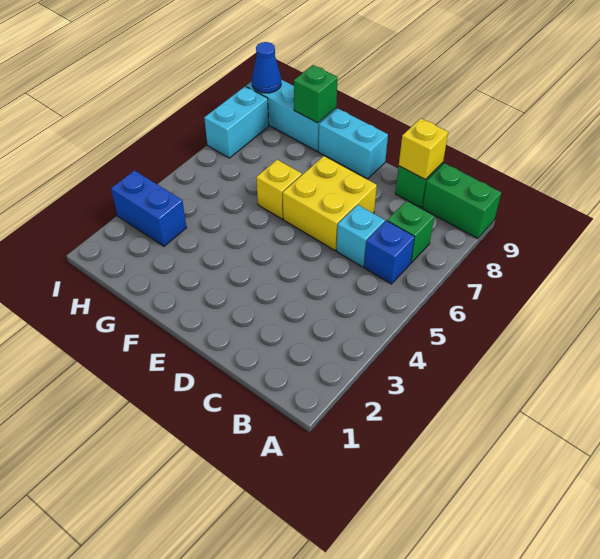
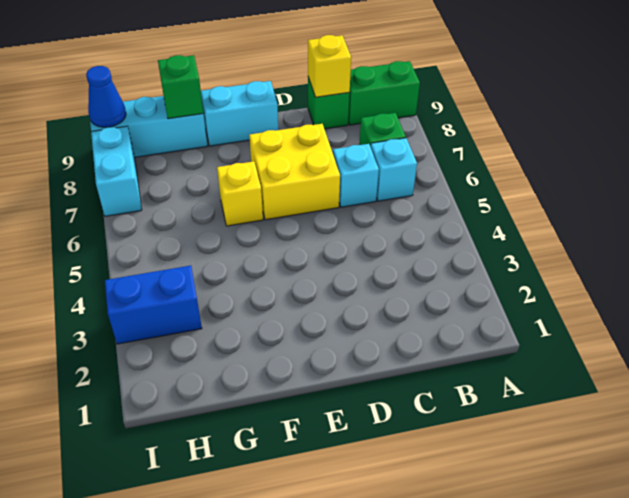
blue brick B6 level 1 -> cyan brick B6 level 1

